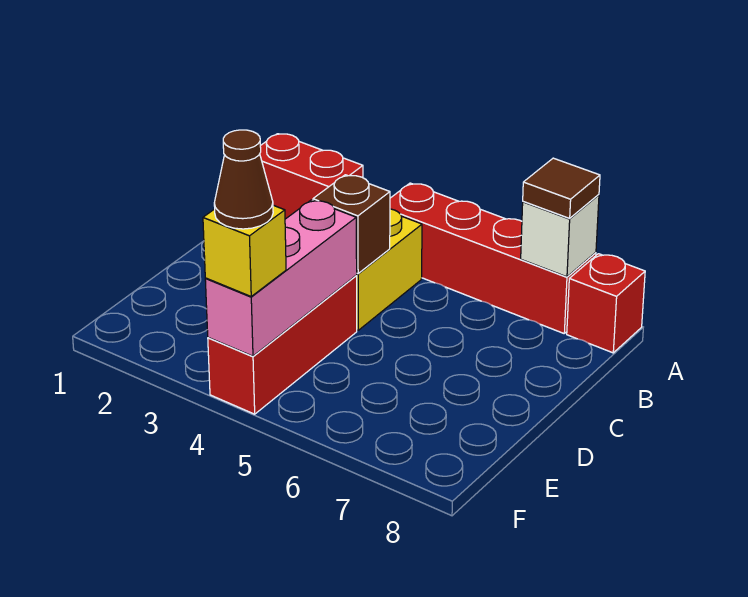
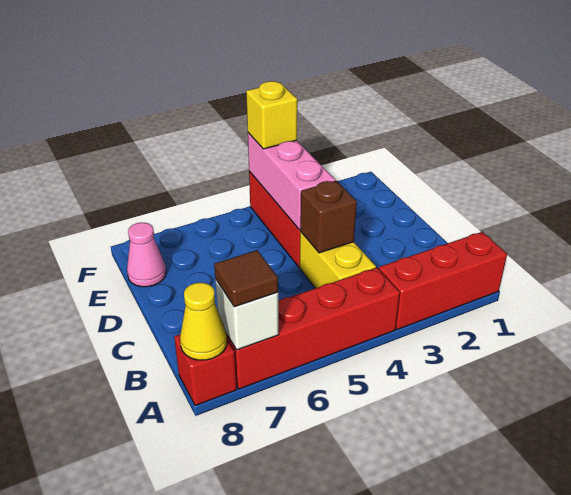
red brick A1:A2 level 1 -> red brick A1:A3 level 1
none -> yellow cone A8 level 2
none -> pink cone E8 level 1
brown cone F4 level 4 -> none

